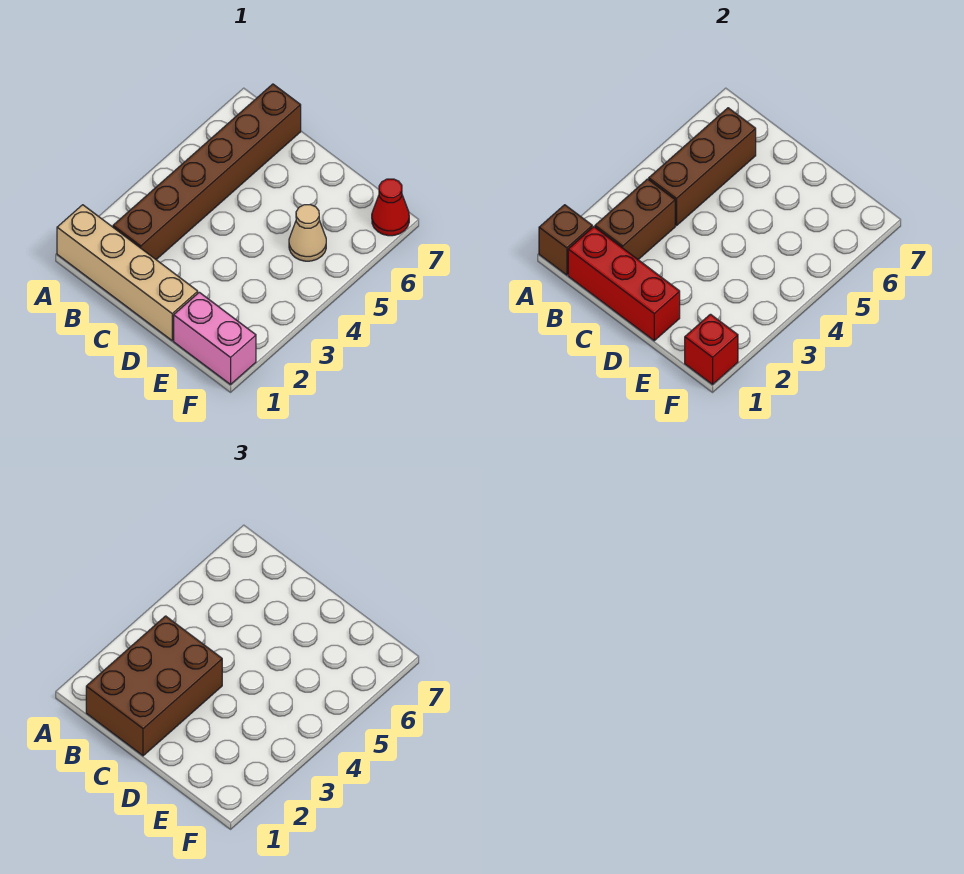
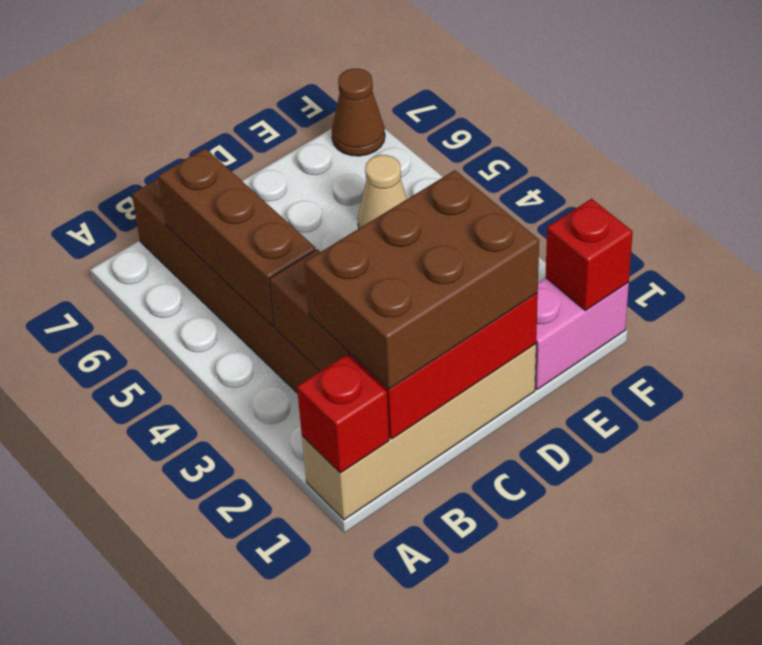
brown brick A1 level 2 -> red brick A1 level 2
brown brick B1:C3 level 3 -> brown brick B1:D2 level 3
red cone F7 level 1 -> brown cone F7 level 1

